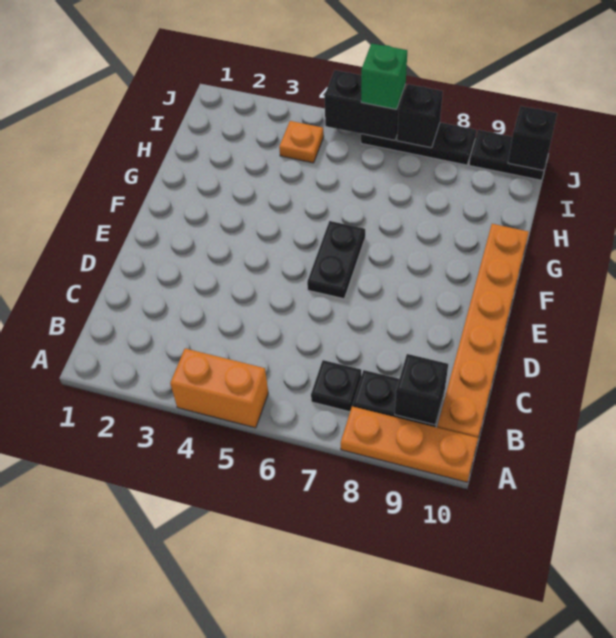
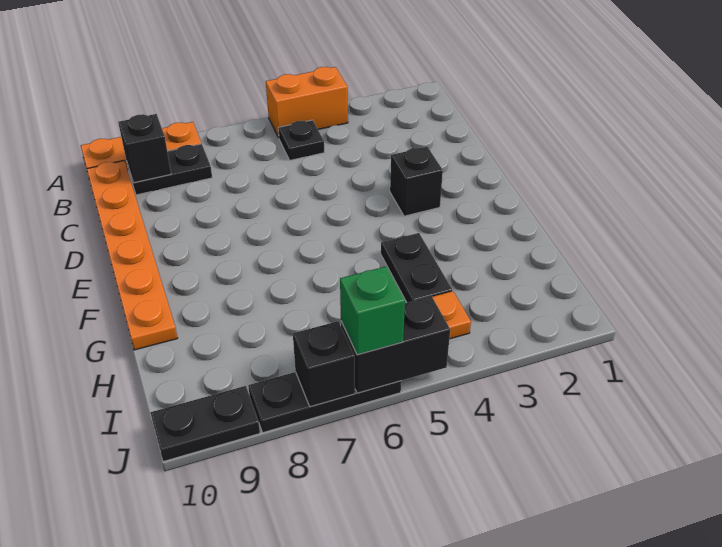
black plate B7 level 1 -> black plate B5 level 1
black plate E6:F6 level 1 -> black plate G4:H4 level 1
black brick J10 level 2 -> black brick E3 level 1

